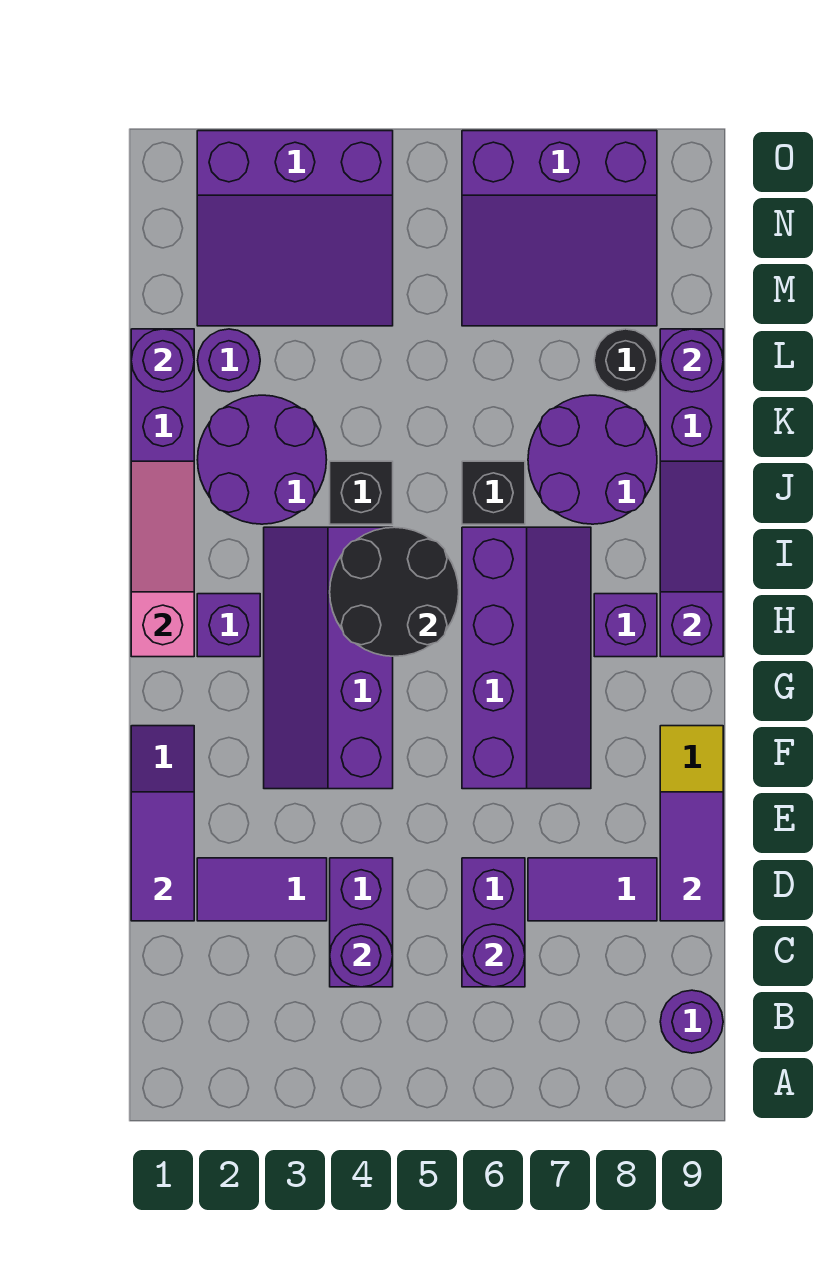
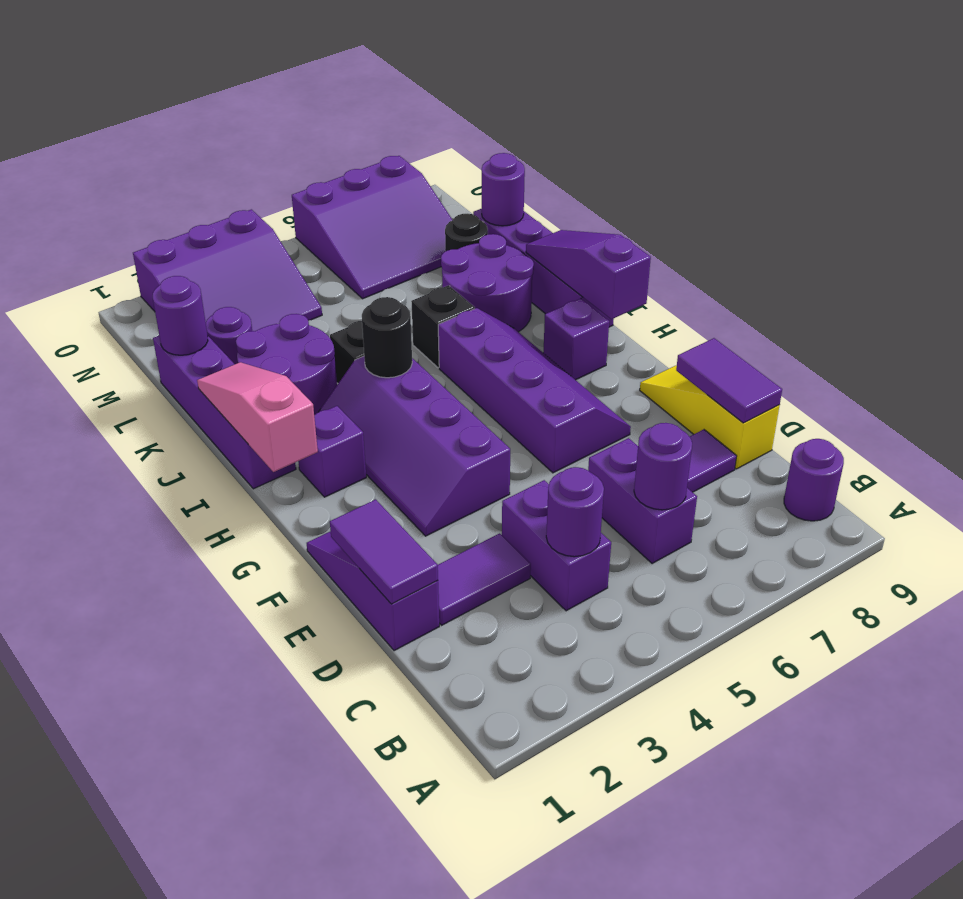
black round brick H4:I5 level 2 -> black round brick I4 level 2

